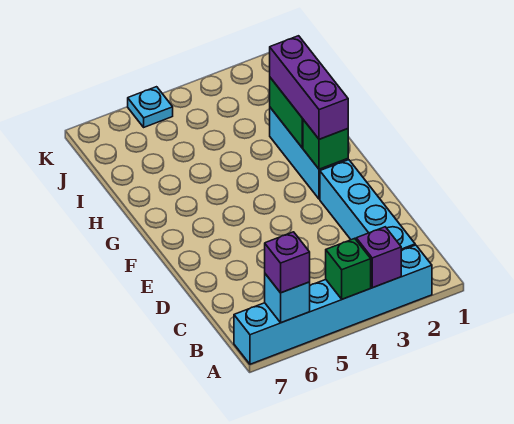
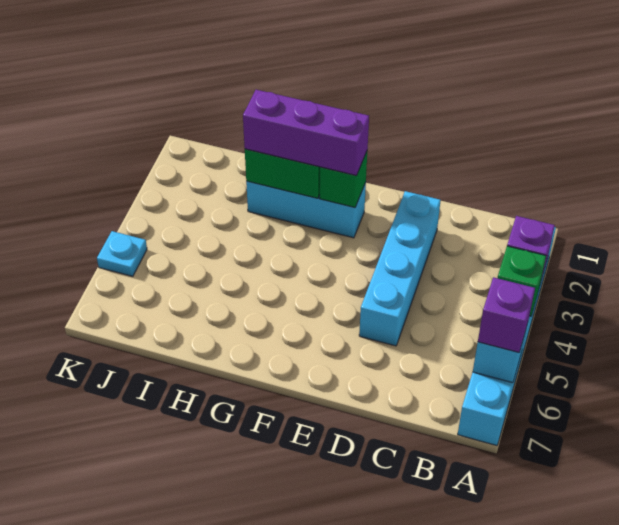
cyan brick B2:E2 level 1 -> cyan brick D2:D5 level 1

